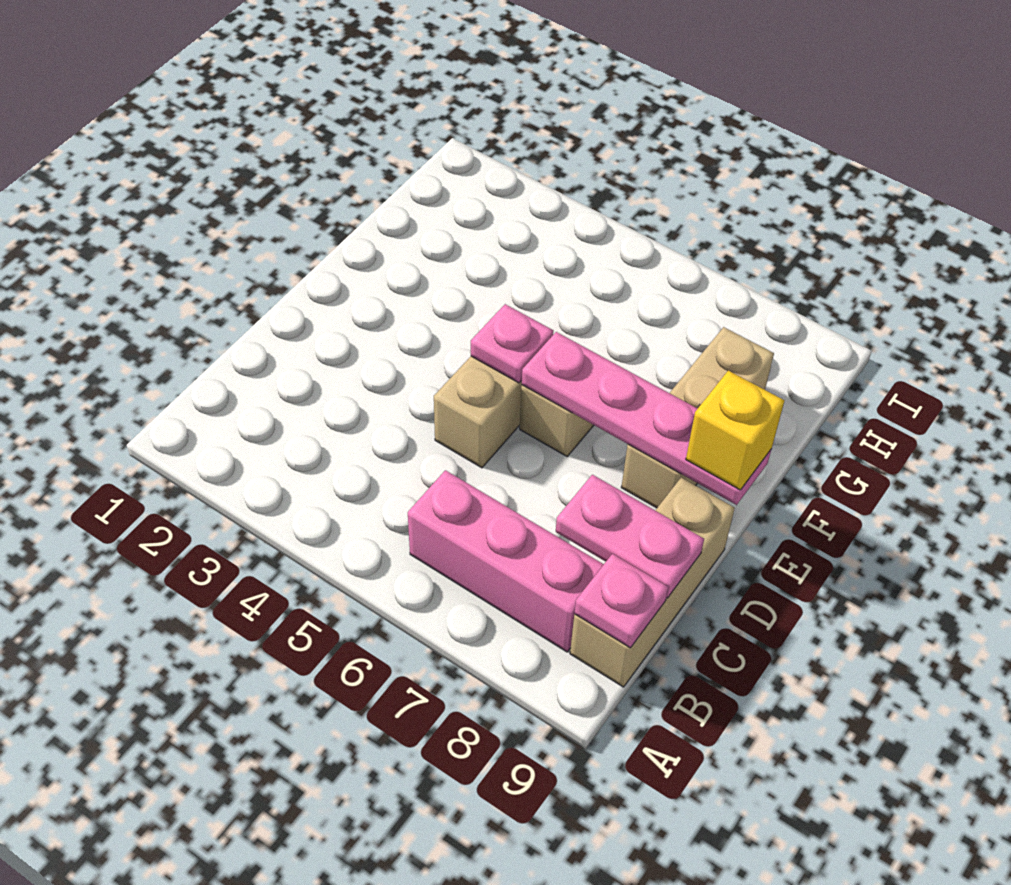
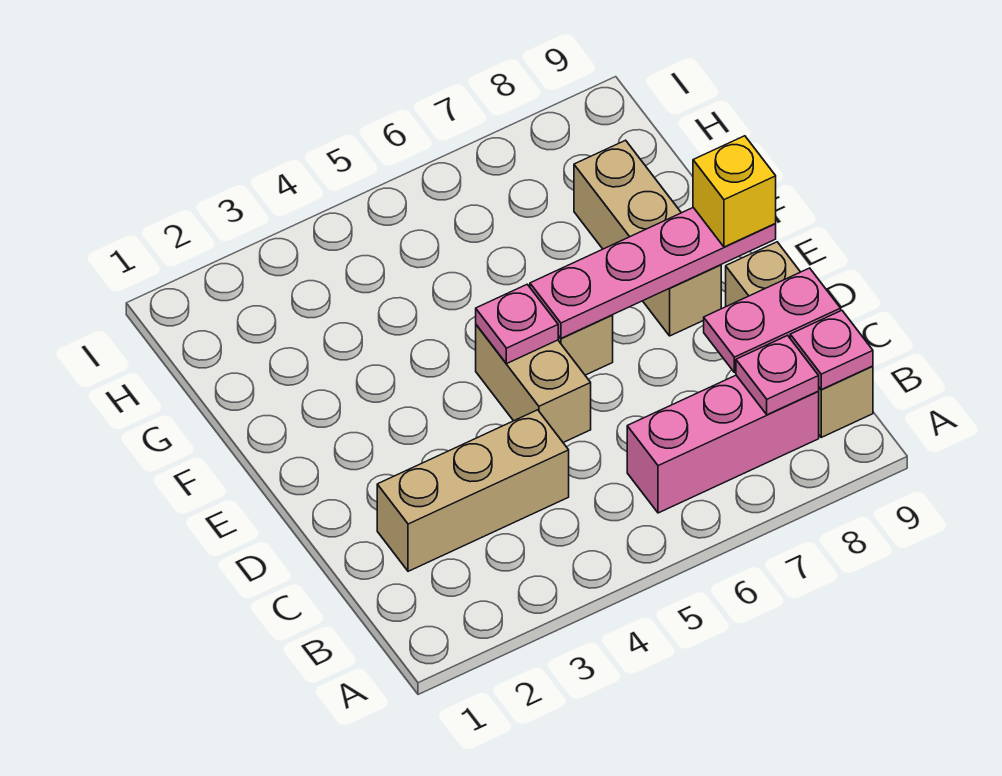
none -> pink plate B8 level 2
none -> tan brick C2:C4 level 1

